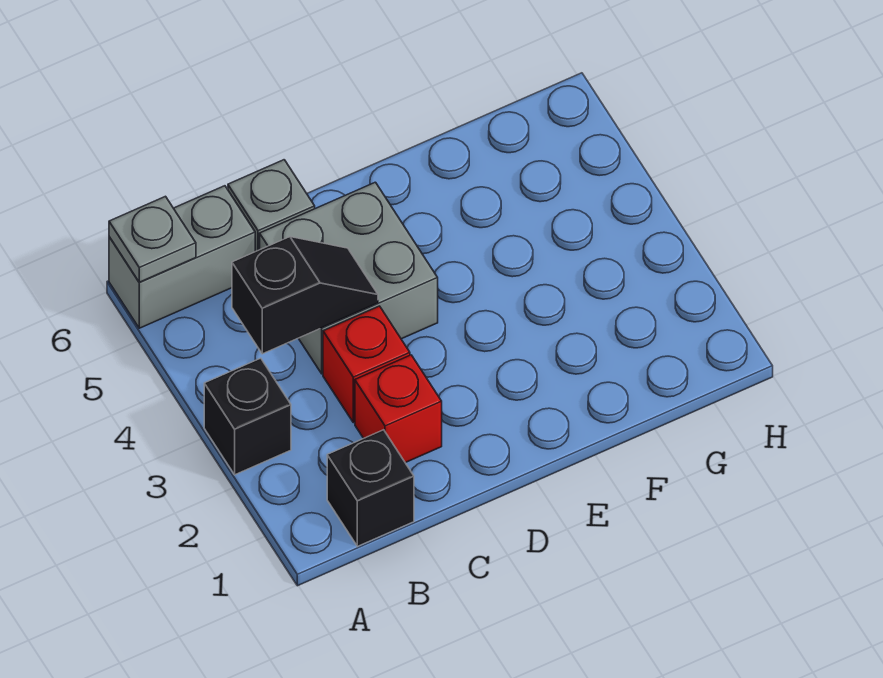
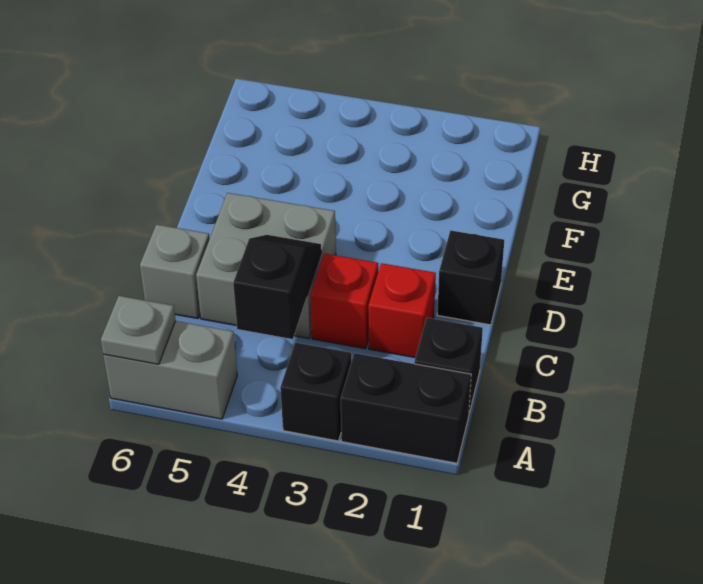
none -> black brick A1:A2 level 1
grey brick A6:B6 level 1 -> grey brick A5:A6 level 1
none -> black brick D1 level 1

